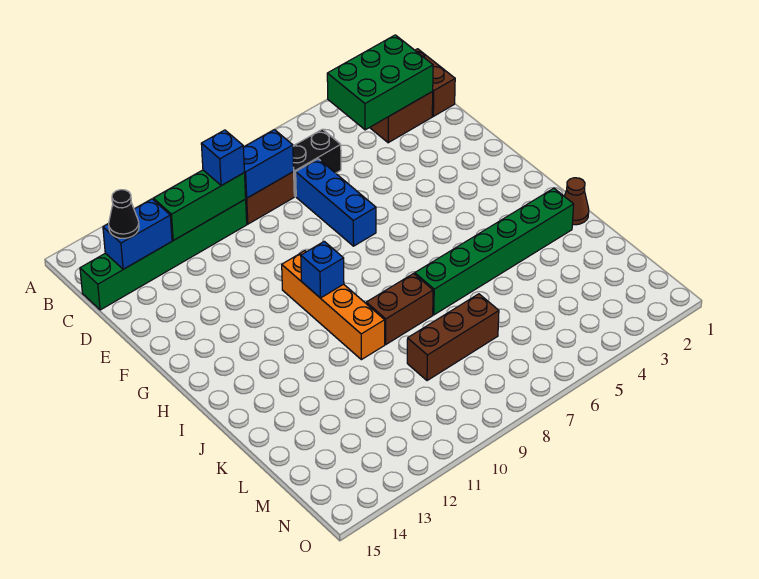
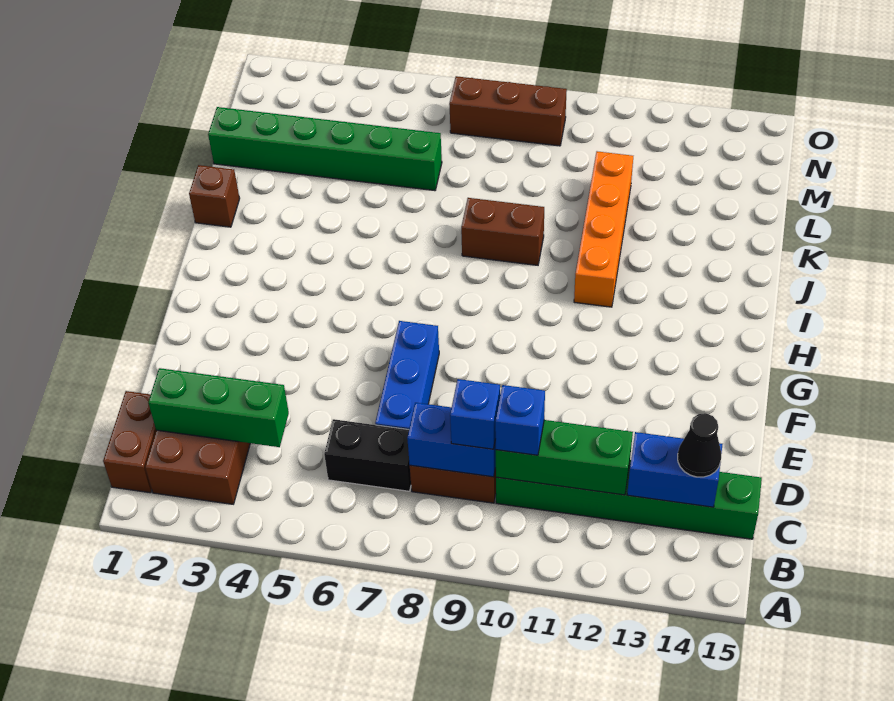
green brick B2:C4 level 2 -> green brick C2:C4 level 2
orange brick G10:J10 level 1 -> orange brick I11:L11 level 1
blue brick H10 level 2 -> blue brick C9 level 3
brown cone J1 level 1 -> brown brick J1 level 1
green brick J2:J7 level 1 -> green brick L1:L6 level 1
brown brick L7:L9 level 1 -> brown brick N7:N9 level 1

